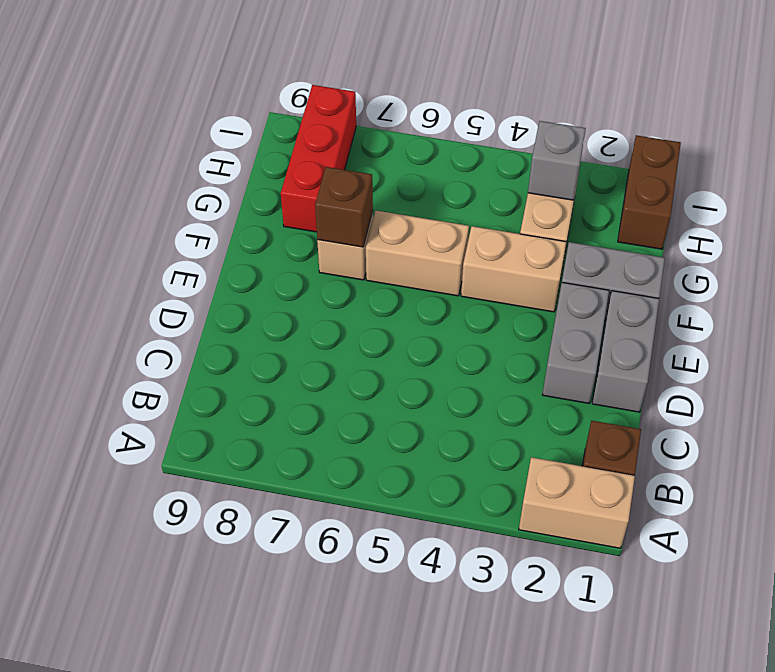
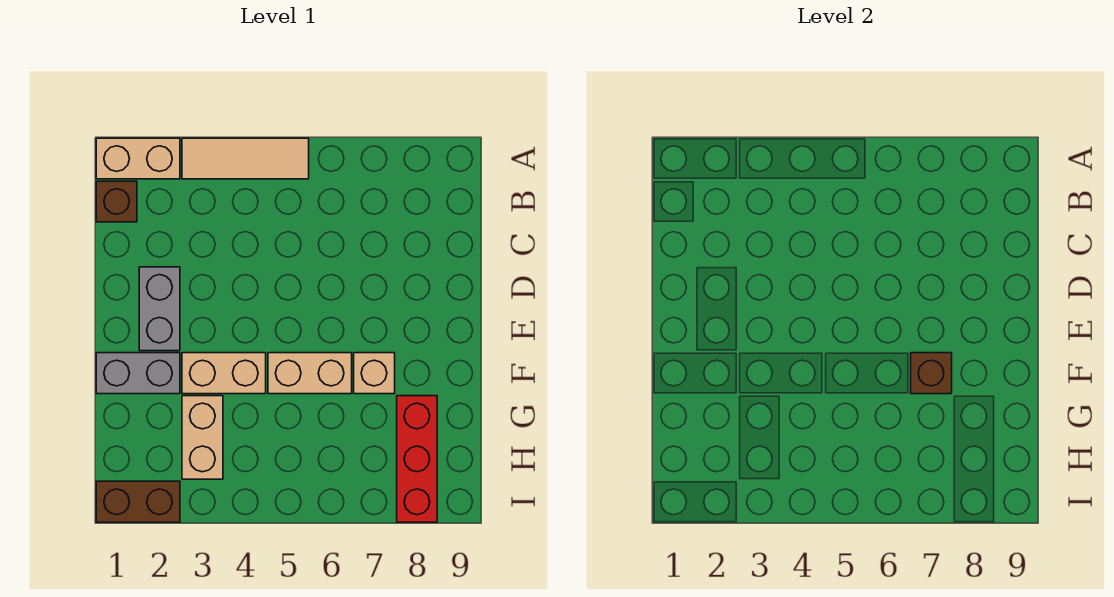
none -> tan tile A3:A5 level 1
grey brick D1:E1 level 1 -> none
brown brick H1:I1 level 1 -> brown brick I1:I2 level 1
grey brick H3 level 2 -> none

